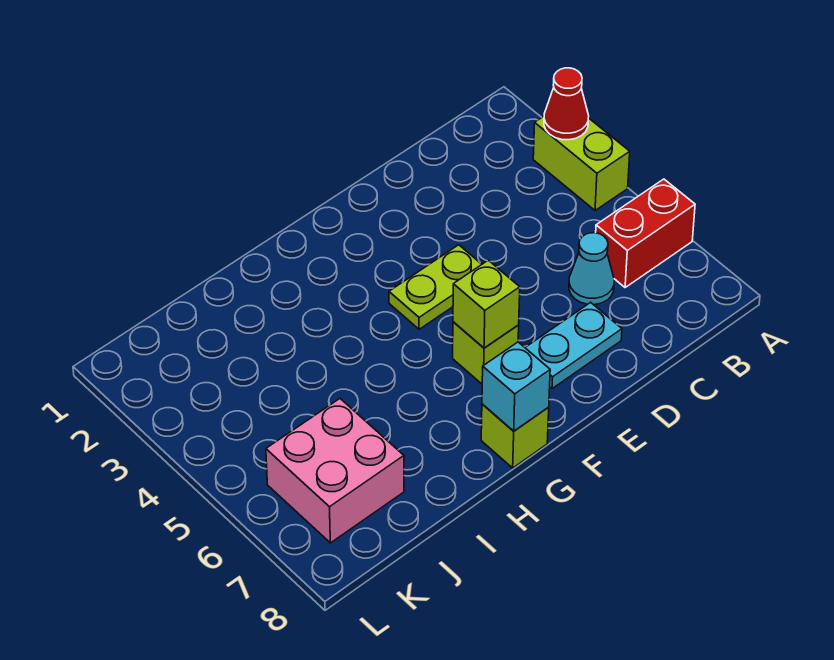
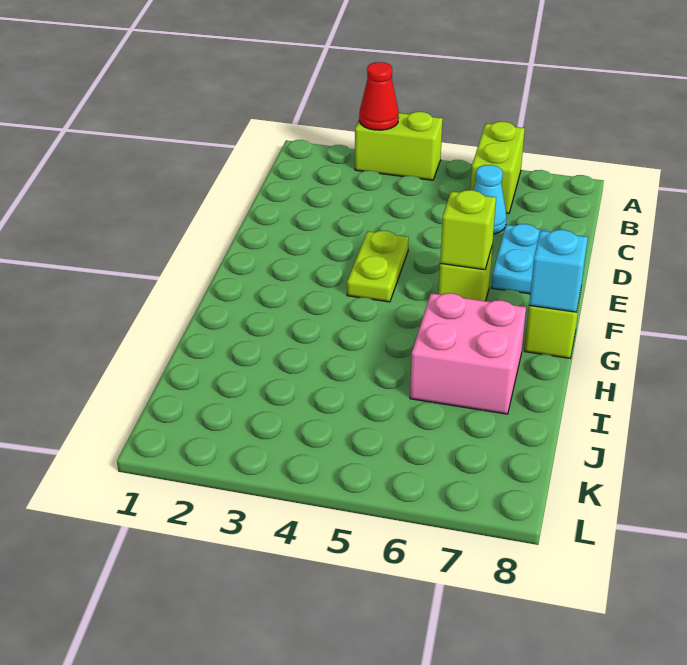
red brick A6:B6 level 1 -> lime brick A6:B6 level 1
pink brick J6:K7 level 1 -> pink brick H6:I7 level 1

